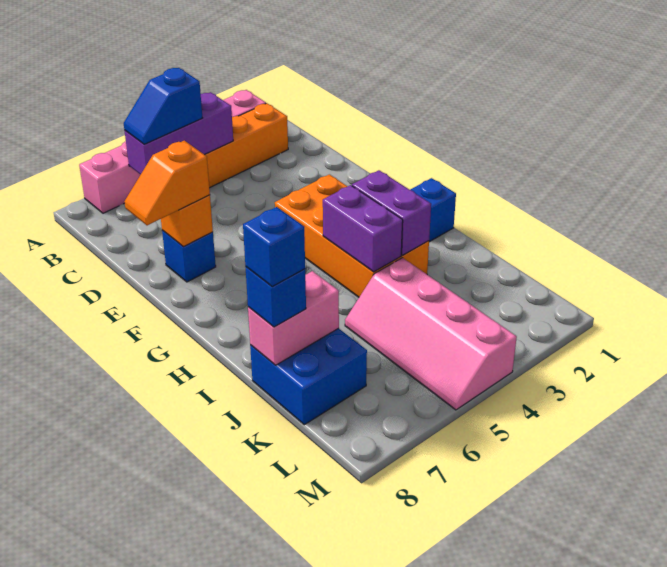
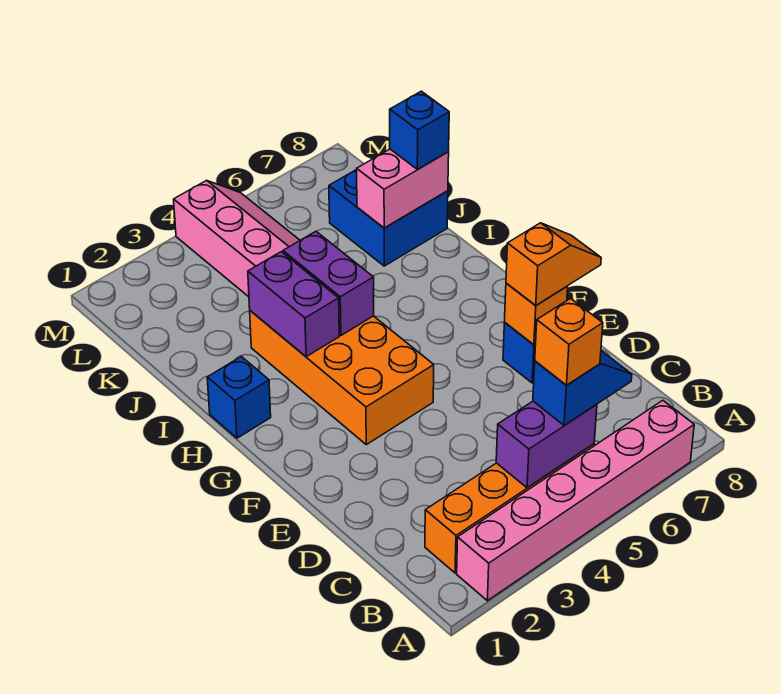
purple brick B4:B6 level 2 -> purple brick B4:B5 level 2
none -> orange brick B5 level 4
blue brick J8 level 4 -> none

